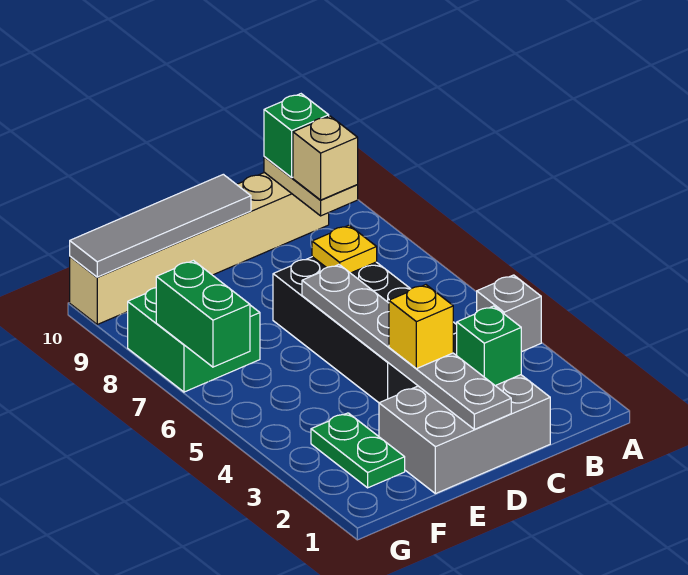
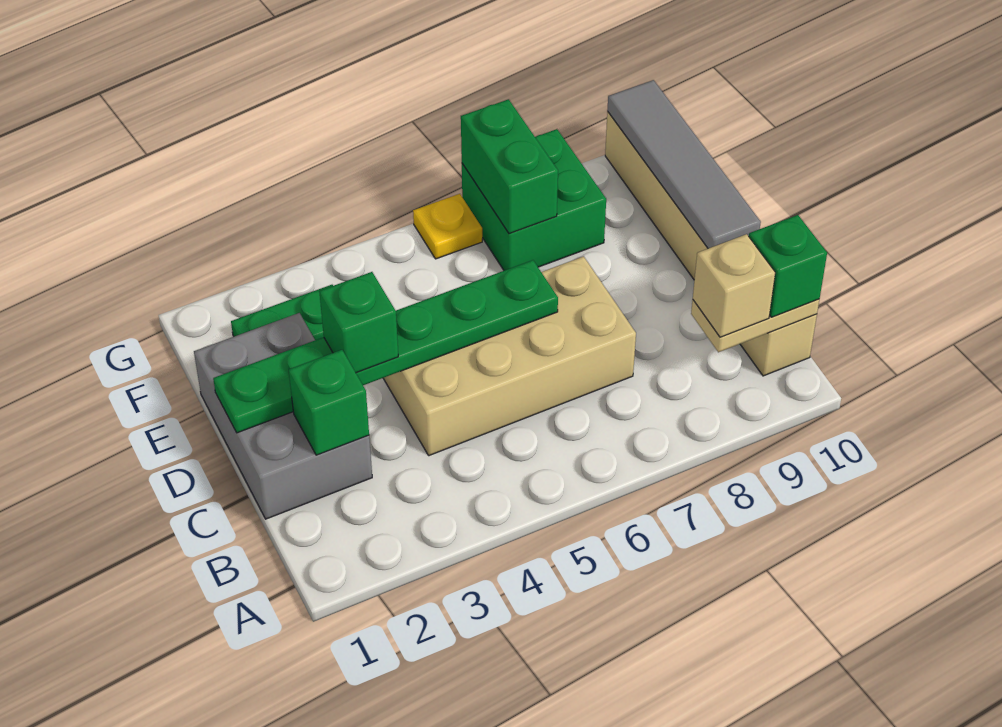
grey brick A4 level 1 -> none
black brick C4:D7 level 1 -> tan brick C4:D7 level 1
yellow plate C7 level 2 -> yellow plate G6 level 1
grey plate D1:D6 level 2 -> green plate D1:D6 level 2
yellow brick D3 level 3 -> green brick D3 level 3
green brick G6:G7 level 2 -> green brick F7:G7 level 2

